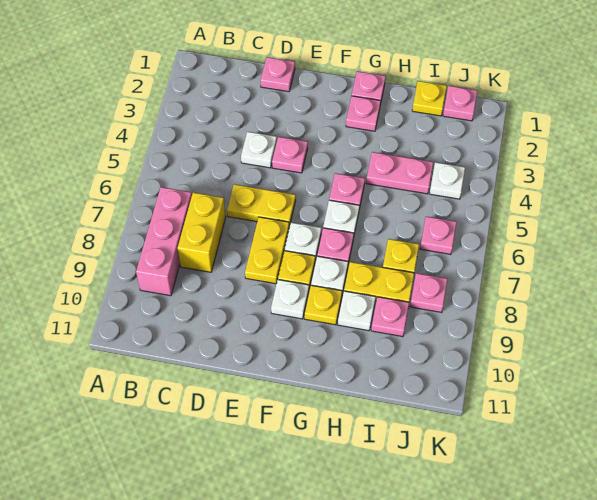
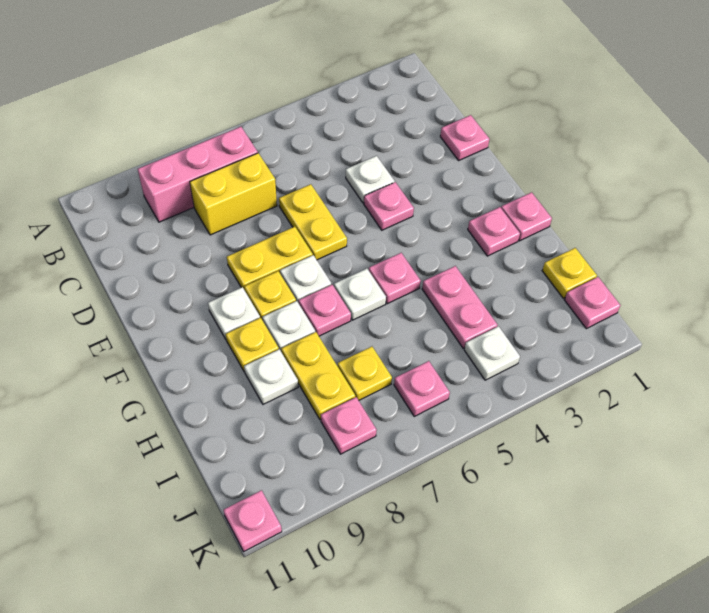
pink plate I9 level 1 -> pink plate K11 level 1

